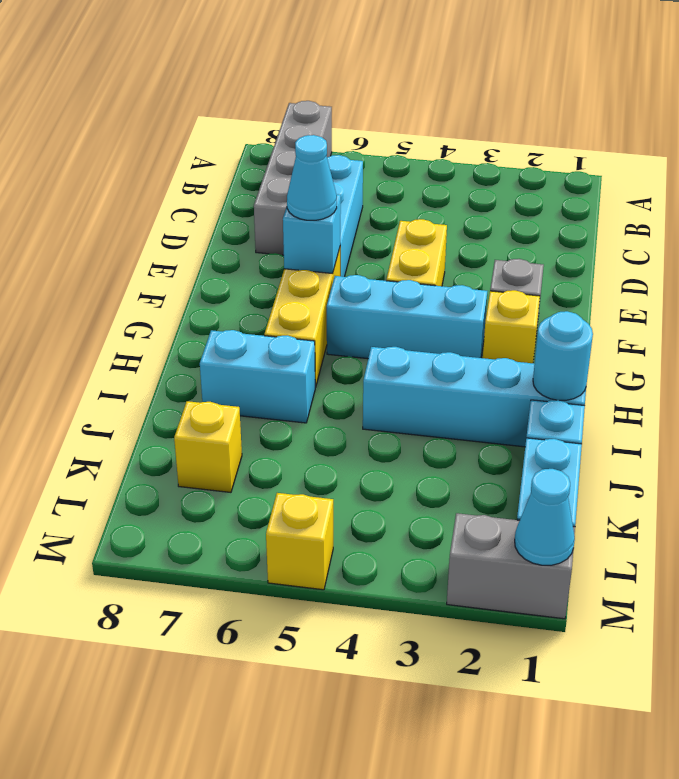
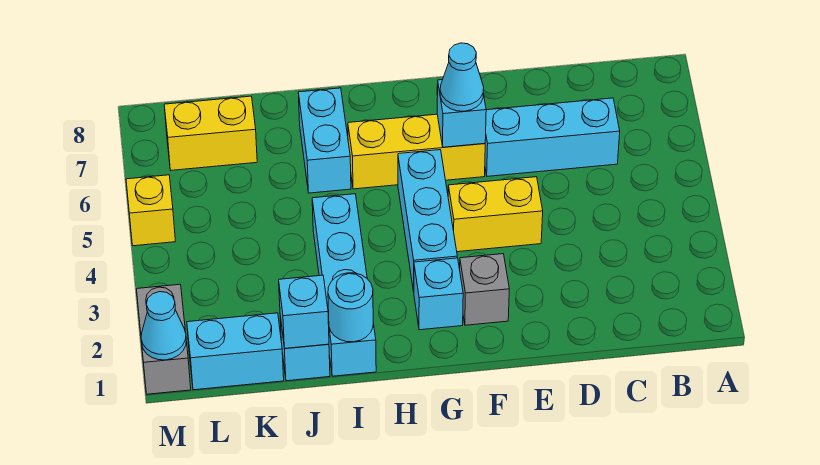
grey brick A7:D7 level 1 -> none
yellow brick G2 level 1 -> cyan brick G2 level 1
none -> cyan brick J1 level 2
yellow brick K7 level 1 -> yellow brick K7:L7 level 1

